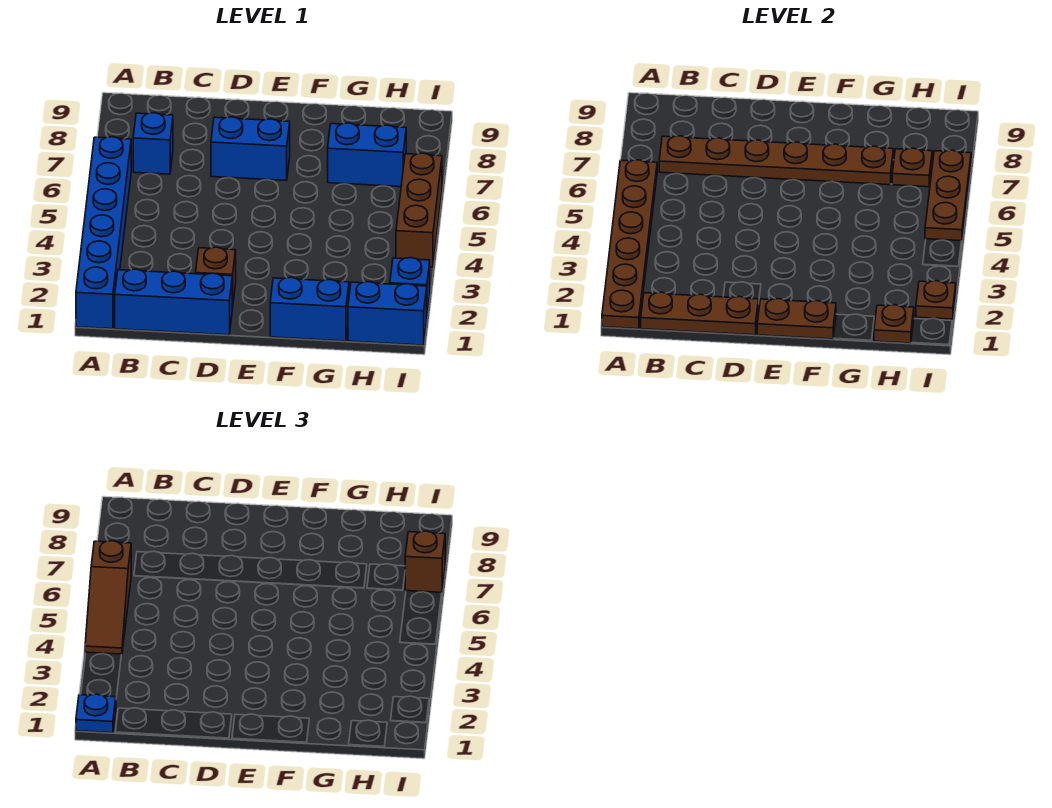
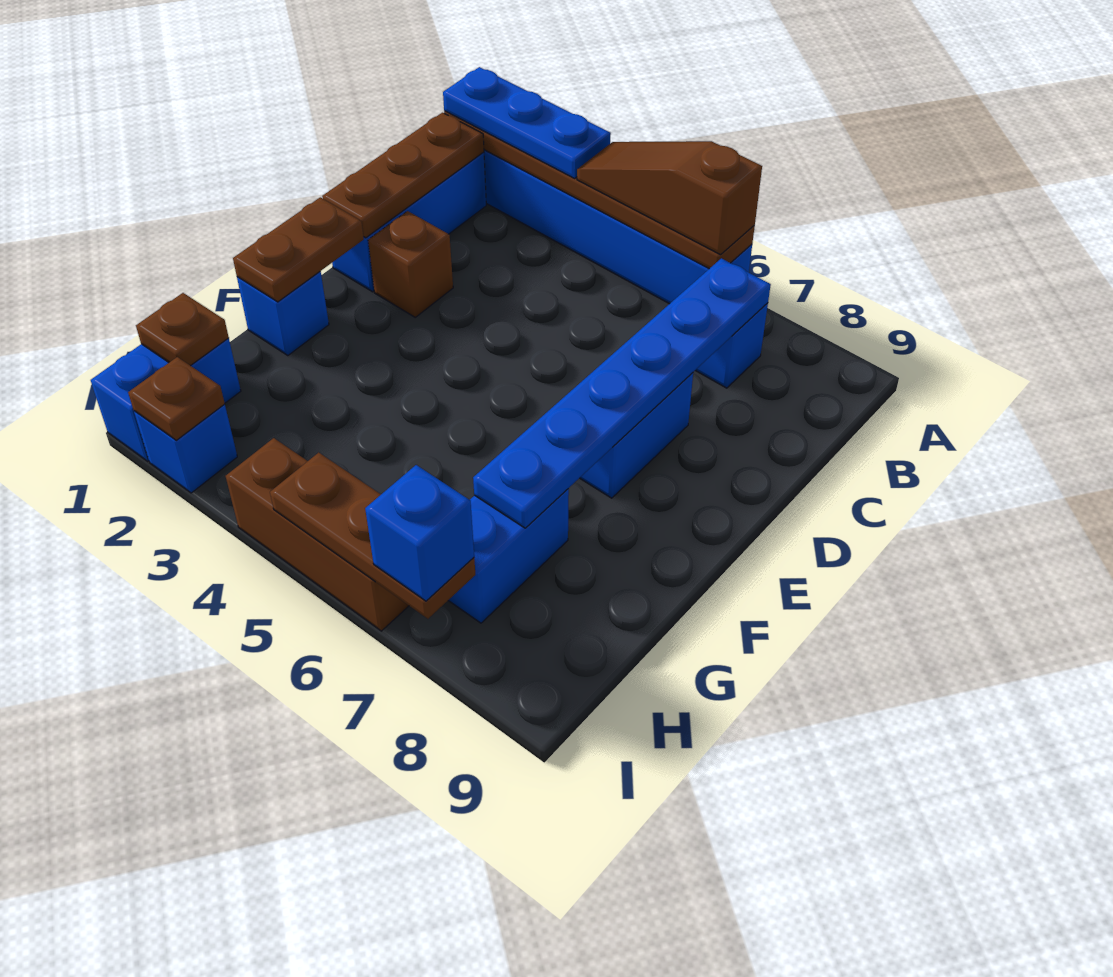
blue plate A1 level 3 -> blue plate A1:A3 level 3
brown plate B7:G7 level 2 -> blue plate B7:G7 level 2
blue brick F1:G1 level 1 -> blue brick F1 level 1
brown plate H7 level 2 -> none
brown brick I7 level 3 -> blue brick I7 level 3

